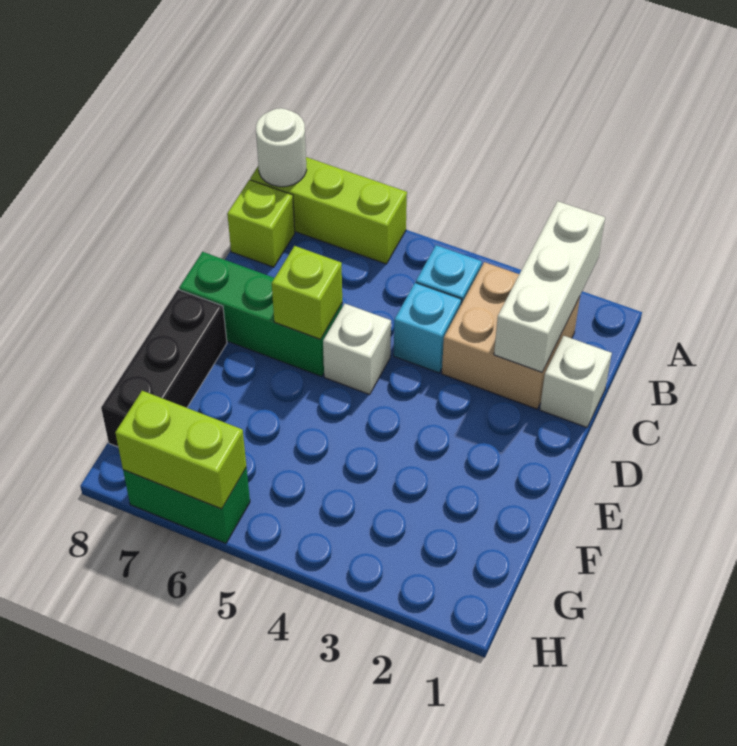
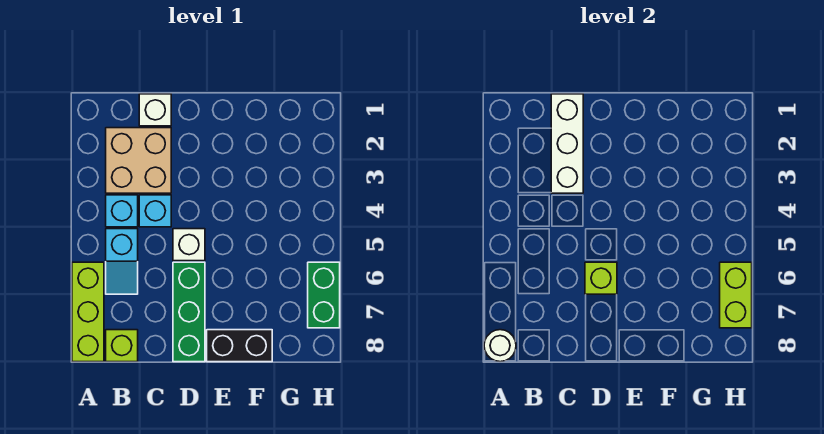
white brick A2:C2 level 2 -> white brick C1:C3 level 2
none -> cyan slope B5:B6 level 1 top 5
black brick E8:G8 level 1 -> black brick E8:F8 level 1

